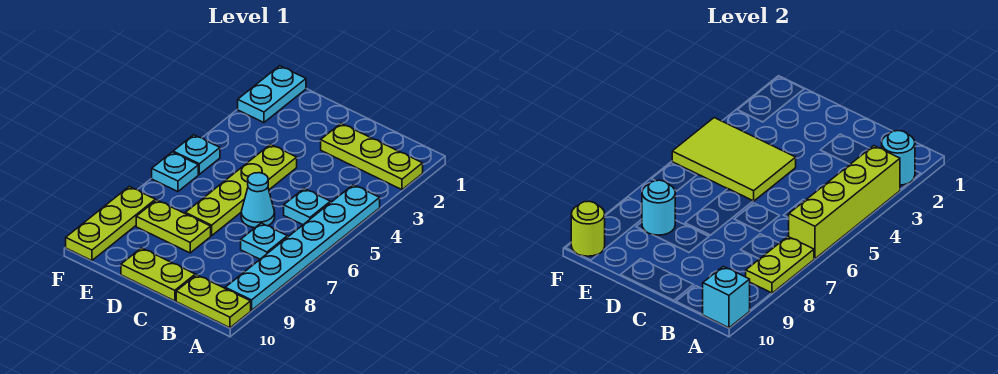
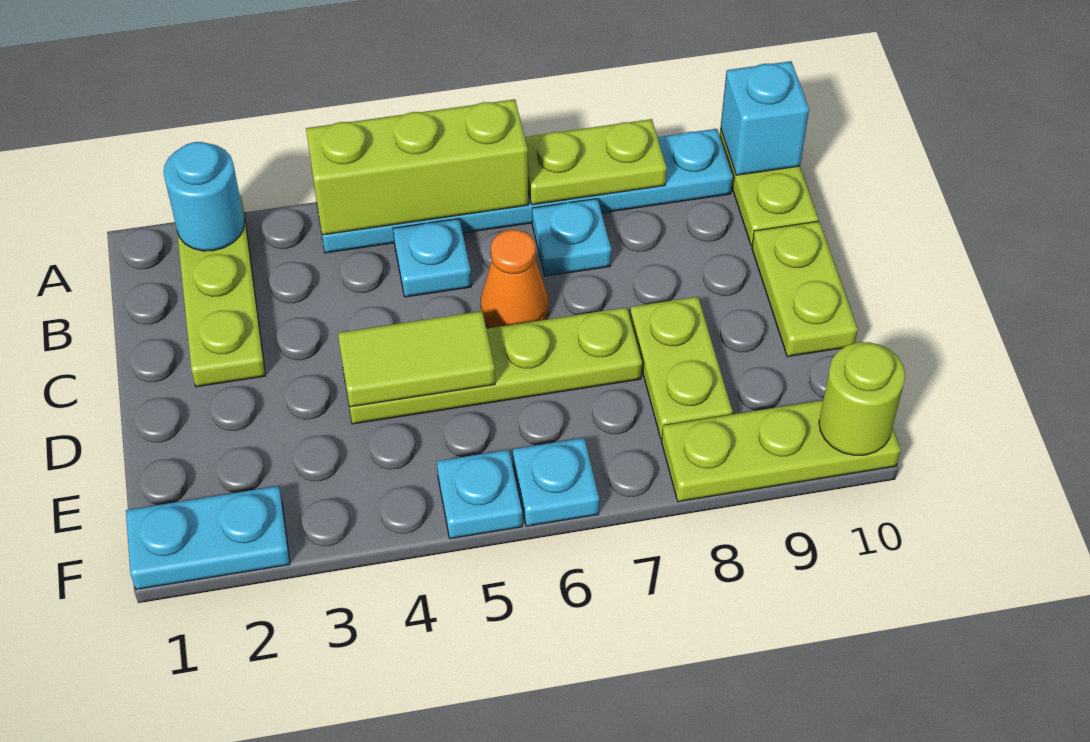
lime brick A3:A6 level 2 -> lime brick A4:A6 level 2
cyan cone C6 level 1 -> orange cone C6 level 1
lime tile D4:F5 level 2 -> lime tile D4:D5 level 2
cyan round brick E8 level 2 -> none

